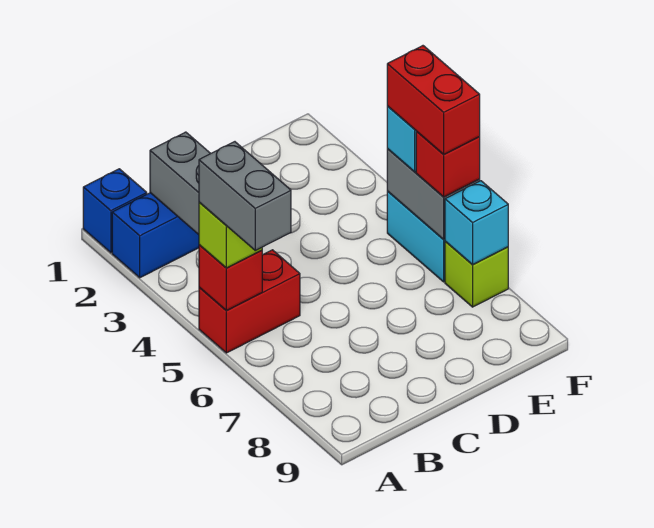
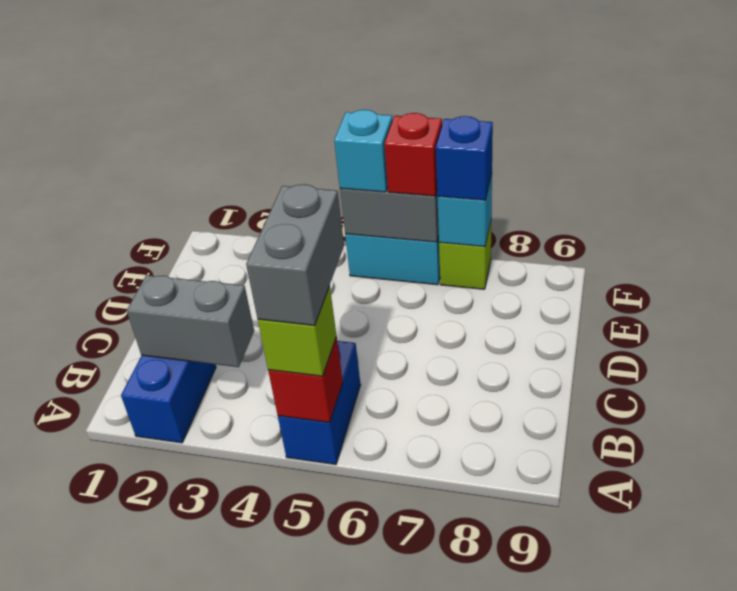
blue brick A1 level 1 -> blue brick F7 level 3
red brick A5:B5 level 1 -> blue brick A5:B5 level 1
grey brick A5:A6 level 4 -> grey brick A5:B5 level 4
red brick F5:F6 level 4 -> none

